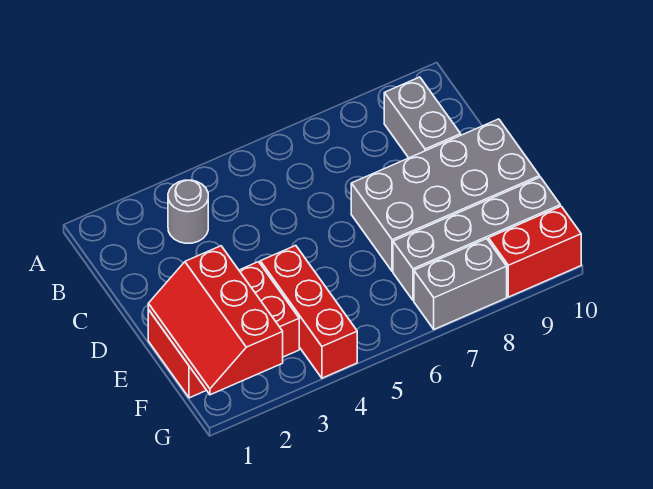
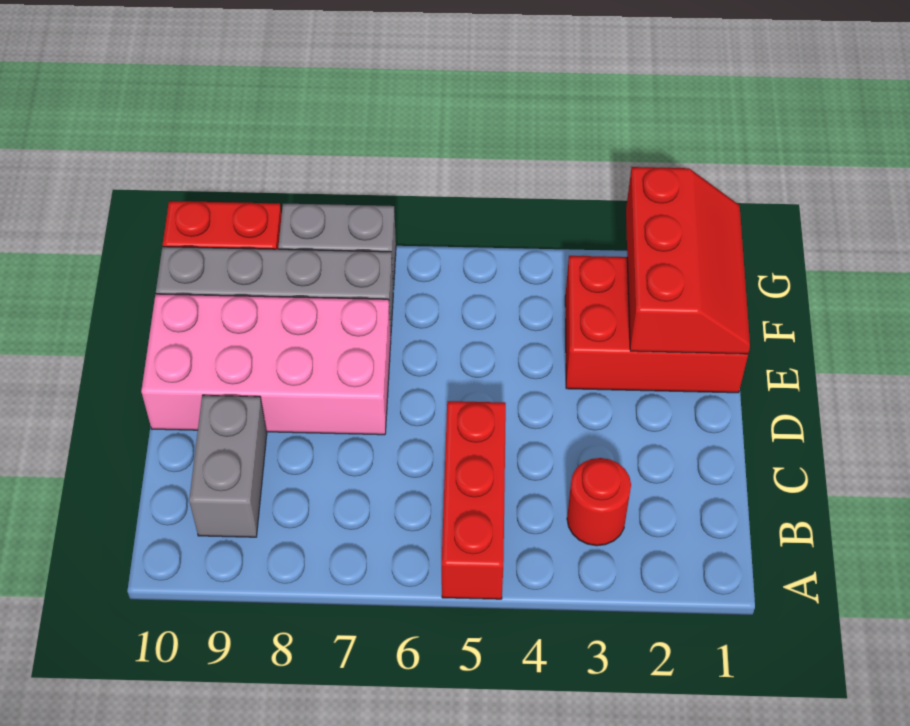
grey round brick B3 level 1 -> red round brick B3 level 1
grey brick D7:E10 level 1 -> pink brick D7:E10 level 1
red brick E4:G4 level 1 -> red brick A5:C5 level 1

